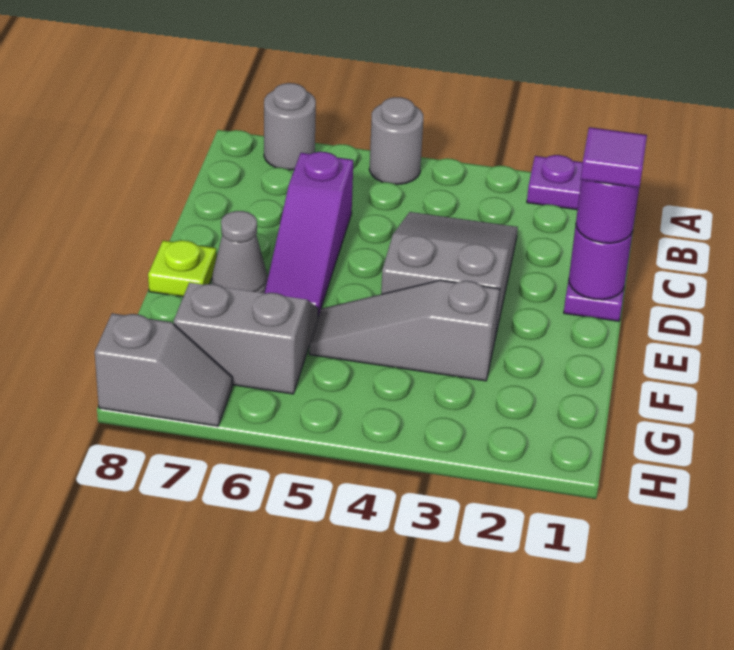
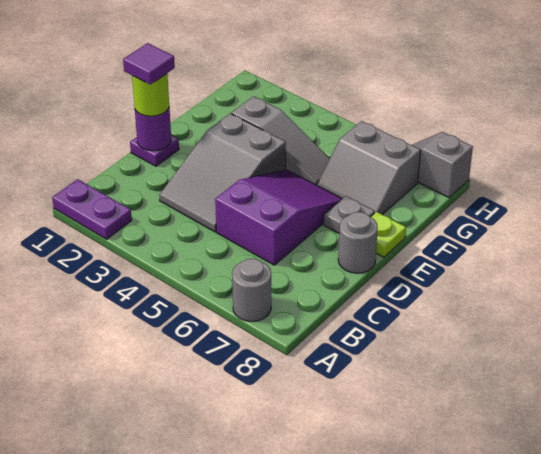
grey round brick A5 level 1 -> grey round brick D8 level 1
purple slope C6:E6 level 1 top C -> purple slope C5:E6 level 1 top C
purple round brick D1 level 3 -> lime round brick D1 level 3
grey cone E7 level 1 -> grey plate E7 level 1

